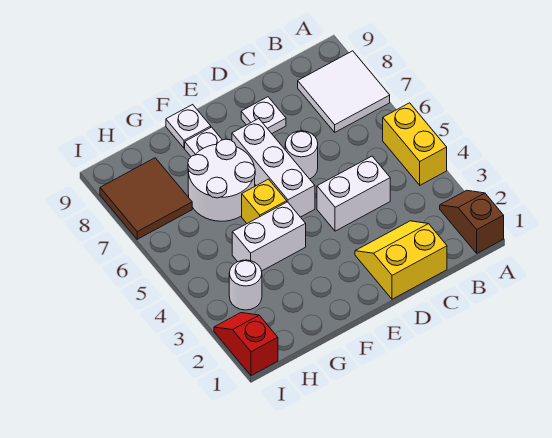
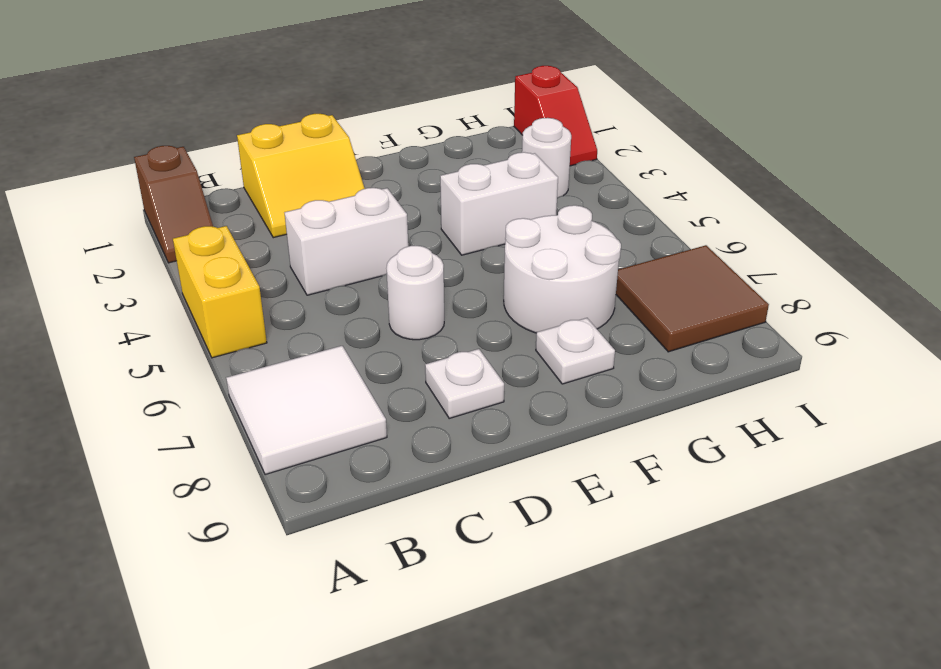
white brick E5:E7 level 1 -> none
yellow brick F5 level 1 -> none
white plate F9 level 1 -> none

